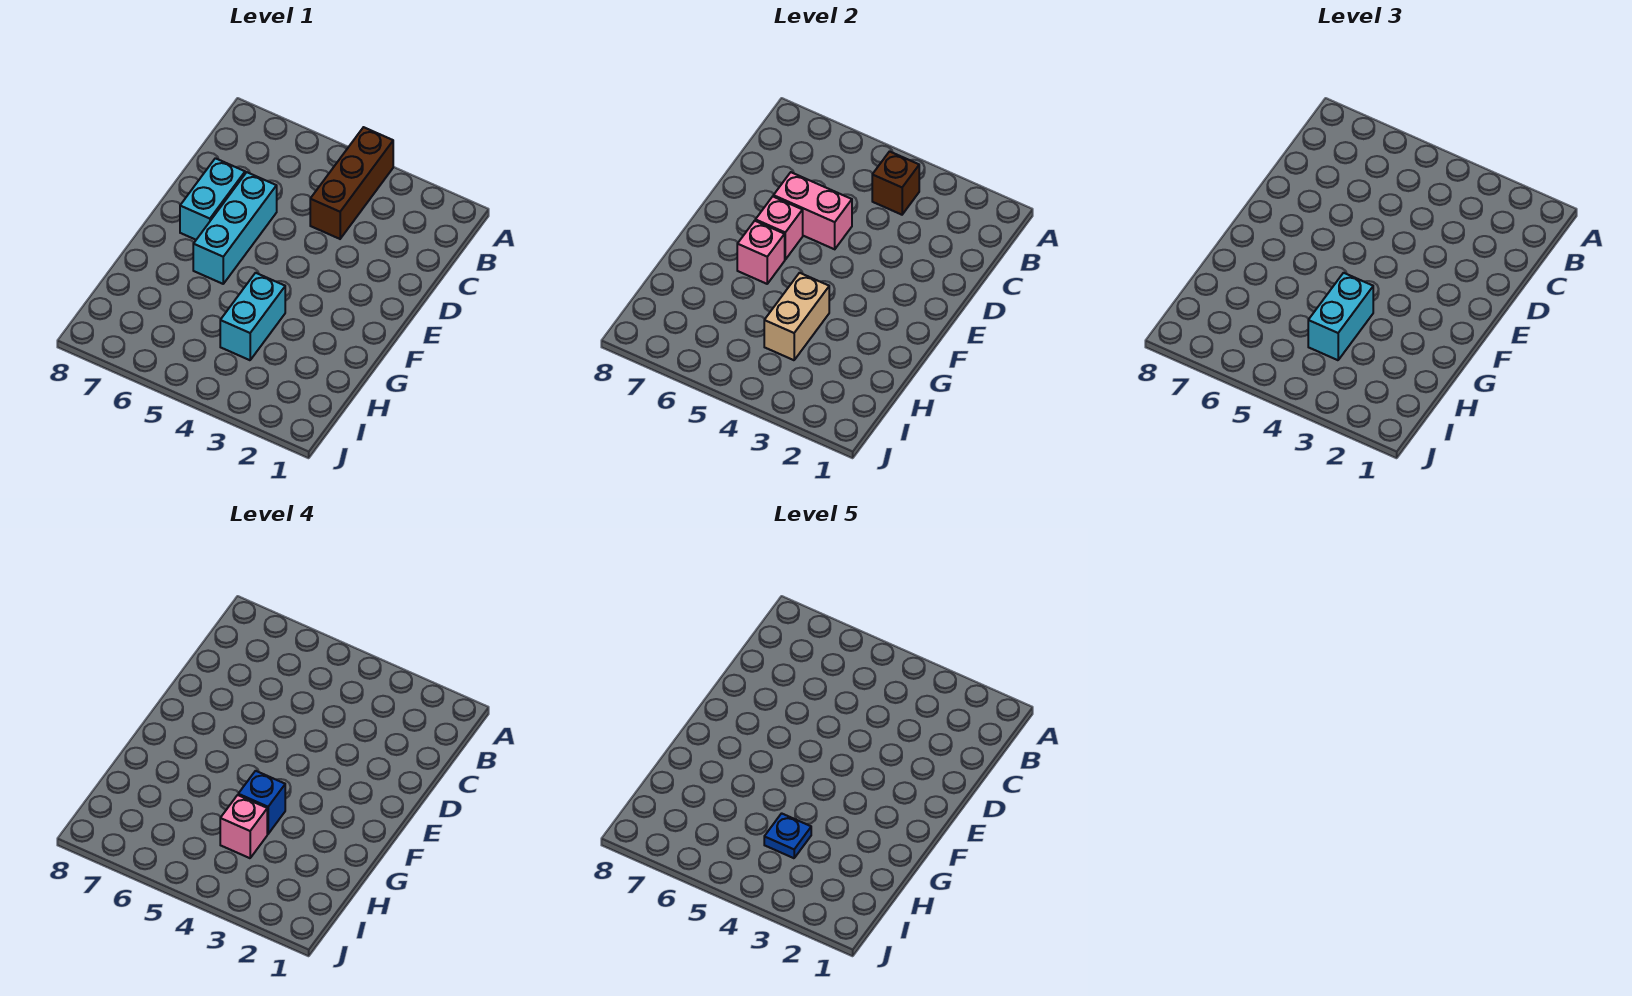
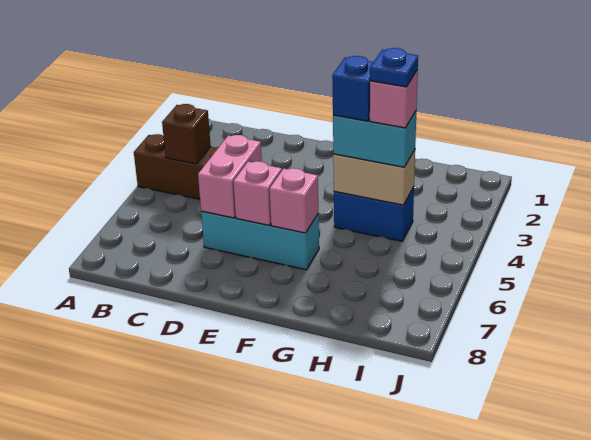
cyan brick D7:E7 level 1 -> none
cyan brick G4:H4 level 1 -> blue brick G4:H4 level 1

